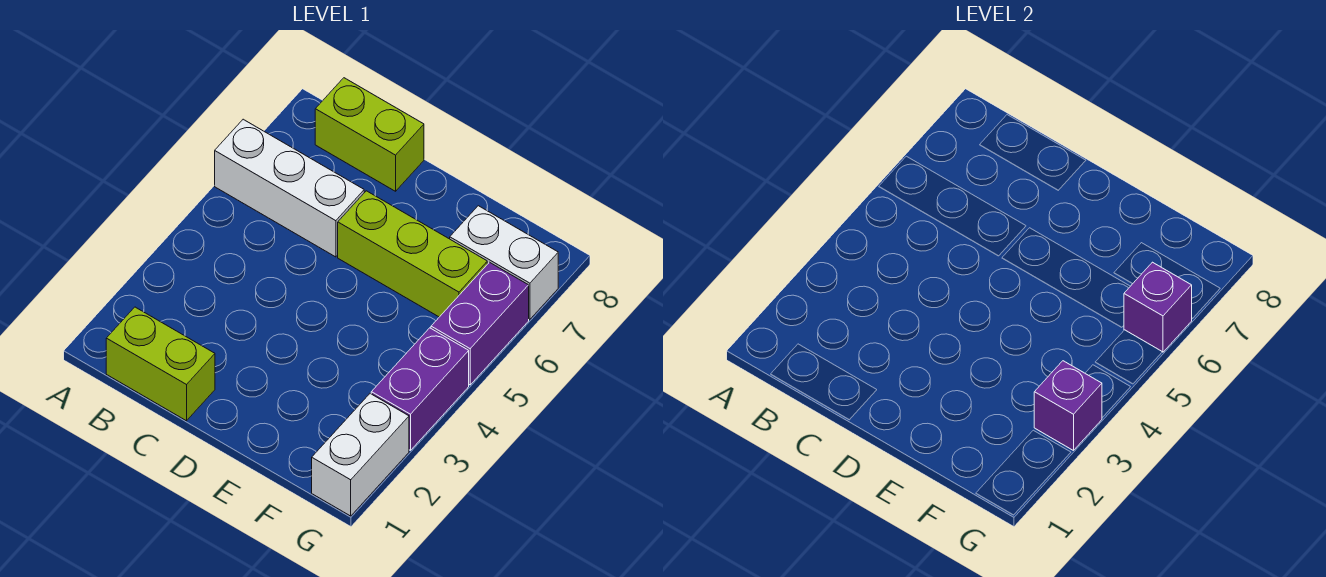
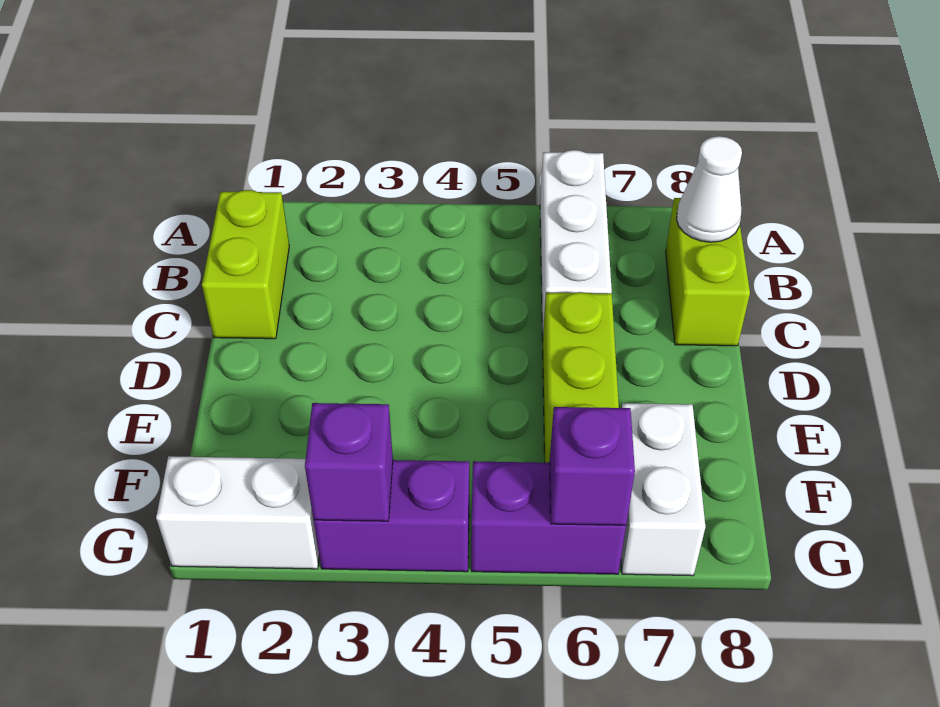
none -> white cone B8 level 2

